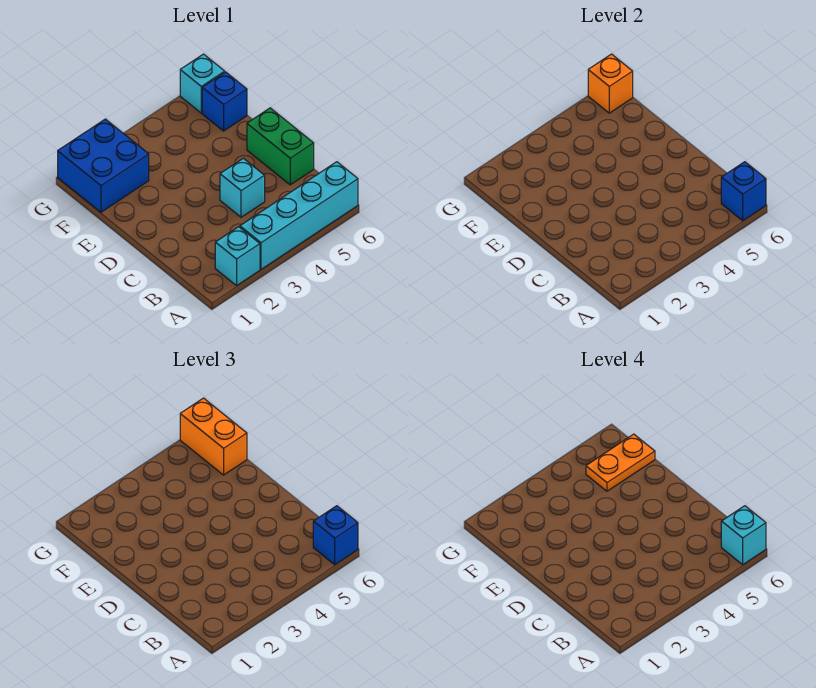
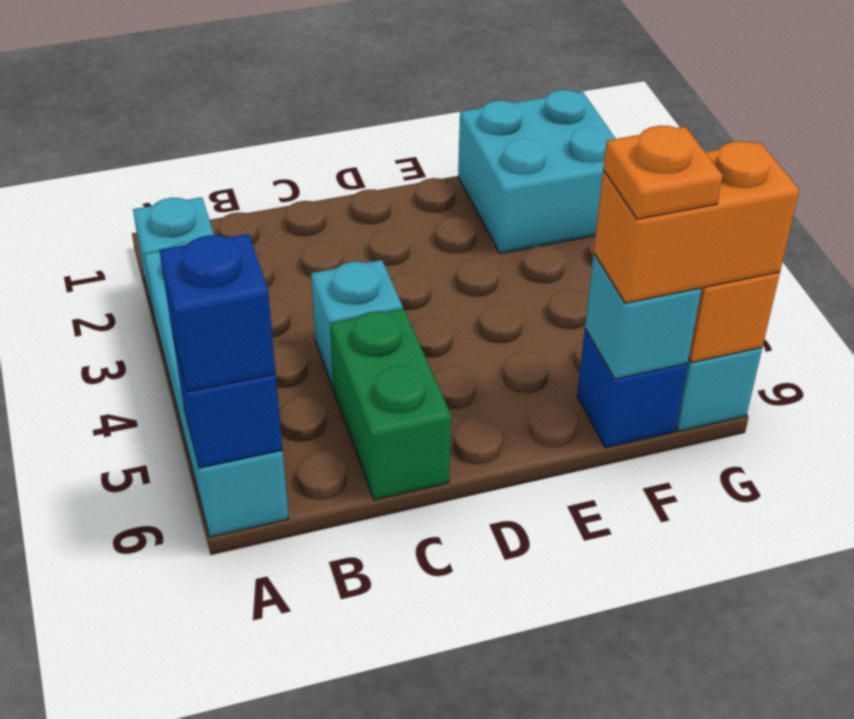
cyan brick A6 level 4 -> cyan brick F6 level 2
green brick C6:D6 level 1 -> green brick C5:C6 level 1
blue brick F1:G2 level 1 -> cyan brick F1:G2 level 1
orange plate F5:F6 level 4 -> orange plate F6 level 4

